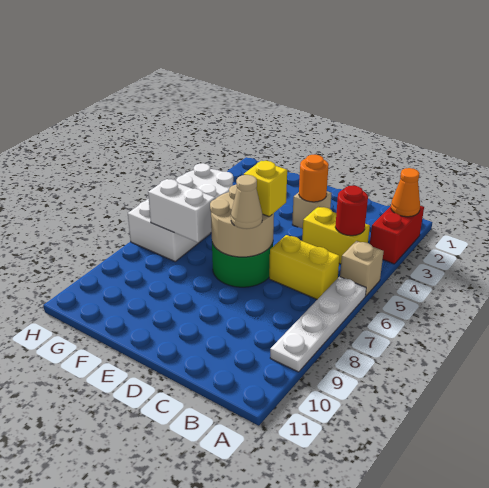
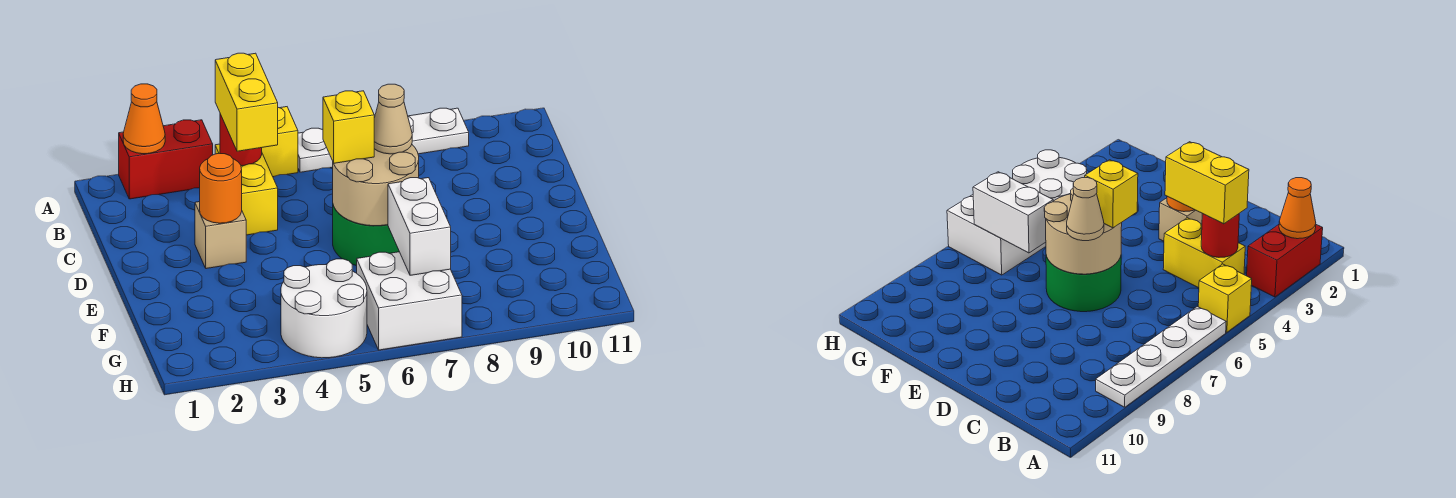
tan brick A5 level 1 -> yellow brick A5 level 1
yellow brick B6:C6 level 1 -> yellow brick B4:C4 level 3

